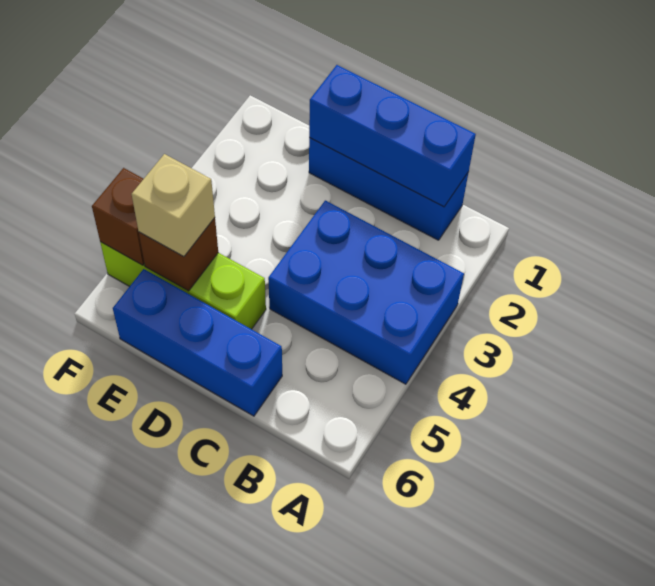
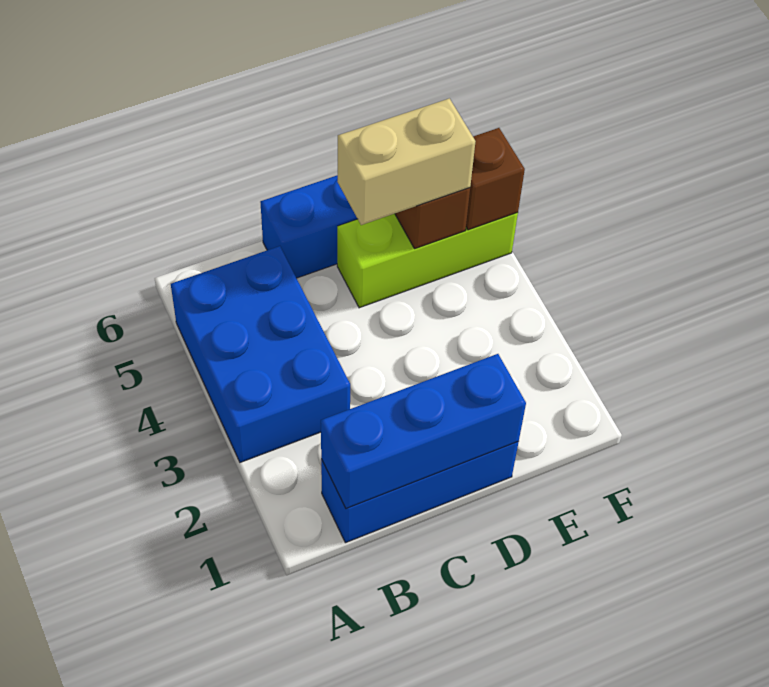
blue brick A3:C4 level 1 -> blue brick A3:B5 level 1
tan brick E5 level 3 -> tan brick D5:E5 level 3

